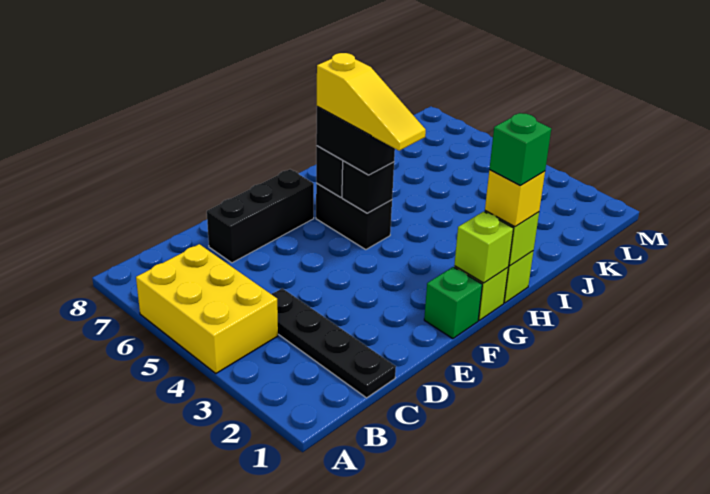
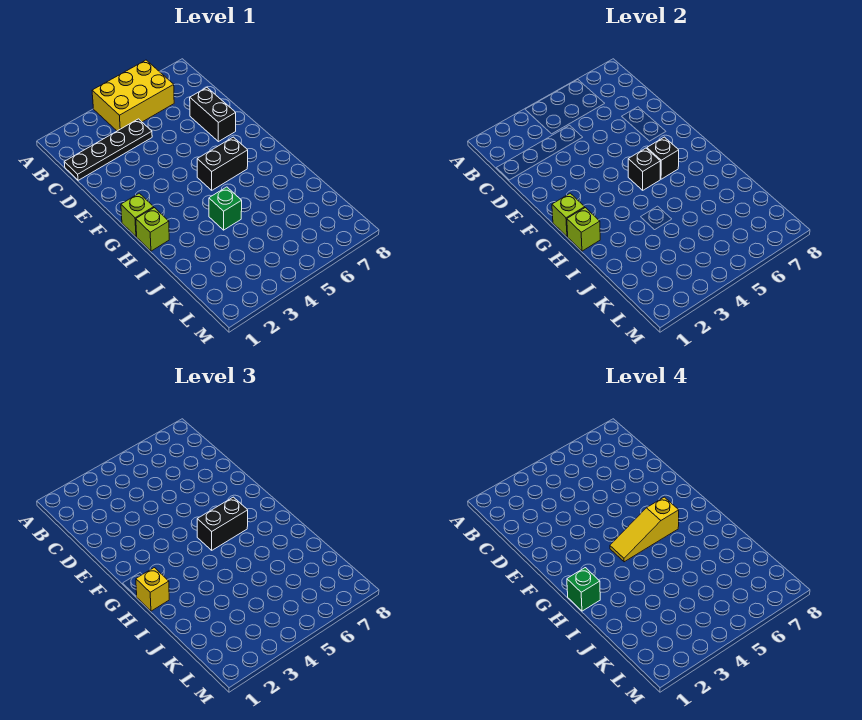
black brick D7:F7 level 1 -> black brick D7:E7 level 1
green brick F1 level 1 -> green brick I4 level 1

